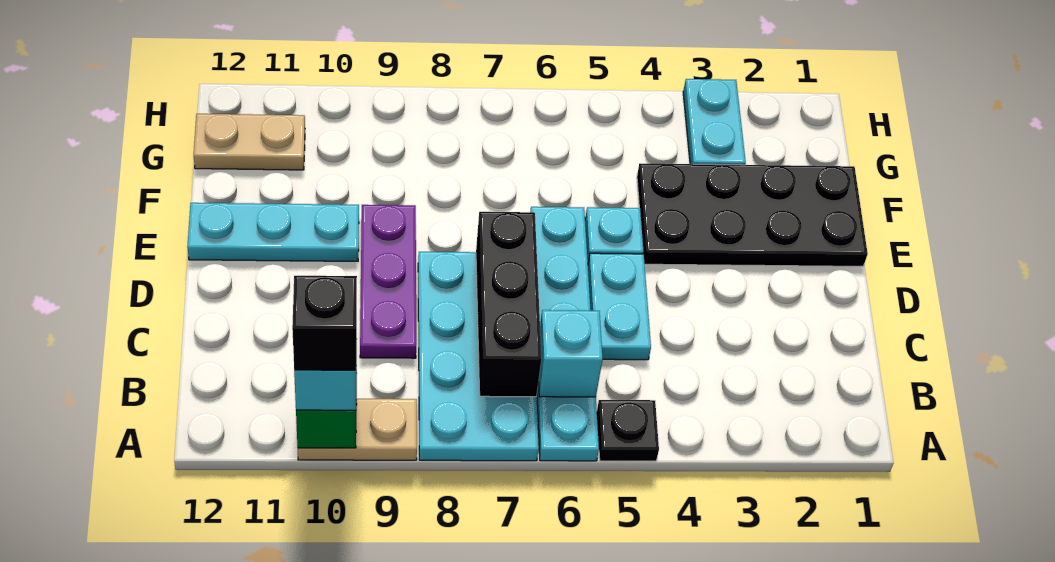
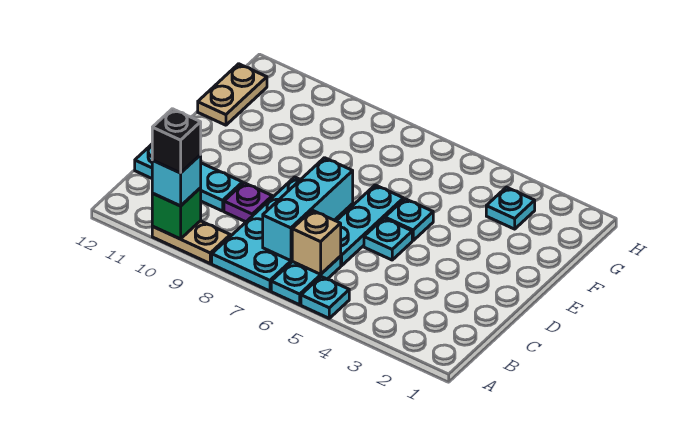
black plate A5 level 1 -> cyan plate A5 level 1
cyan brick B6 level 2 -> tan brick B6 level 2
black brick B7:D7 level 2 -> cyan brick B7:D7 level 2
cyan plate C5:D5 level 1 -> cyan plate D5 level 1
purple plate C9:E9 level 1 -> purple plate C9 level 1
black plate E1:F4 level 1 -> none
cyan plate E10:E12 level 1 -> cyan plate C10:C12 level 1
cyan plate G3:H3 level 1 -> cyan plate G3 level 1
tan plate G11:G12 level 1 -> tan plate F12:G12 level 1

